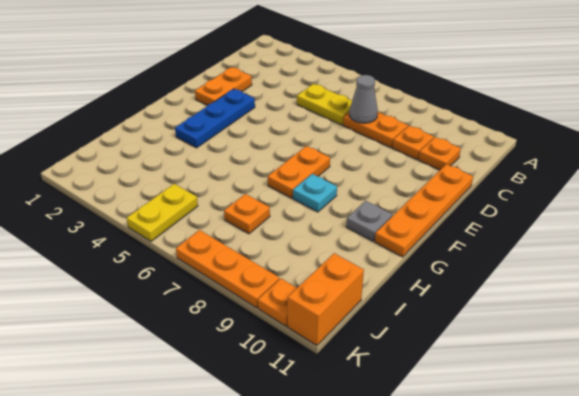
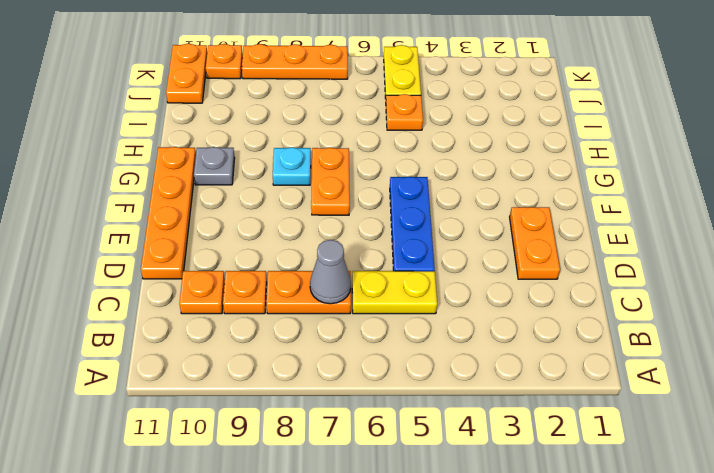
blue plate E3:G3 level 1 -> blue plate D5:F5 level 1
orange plate I7 level 1 -> orange plate I5 level 1
orange brick J11:K11 level 1 -> orange plate J11:K11 level 1

